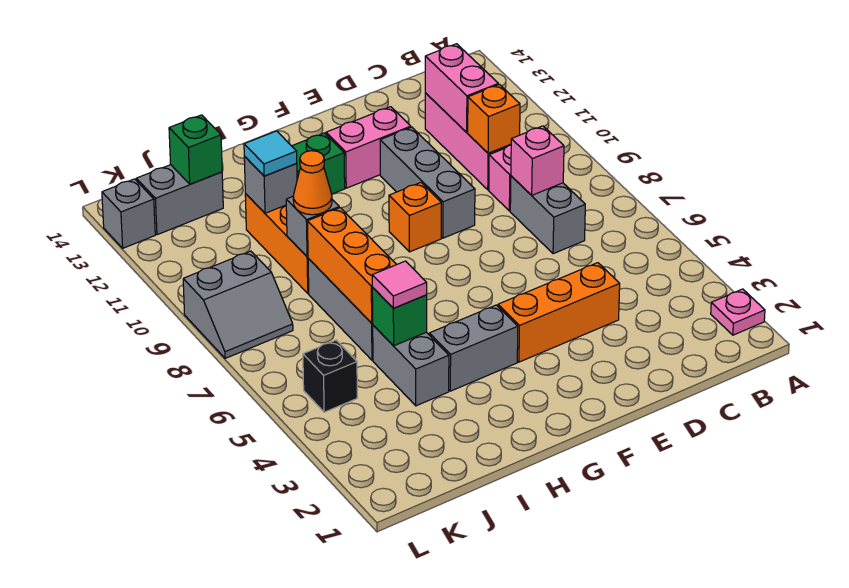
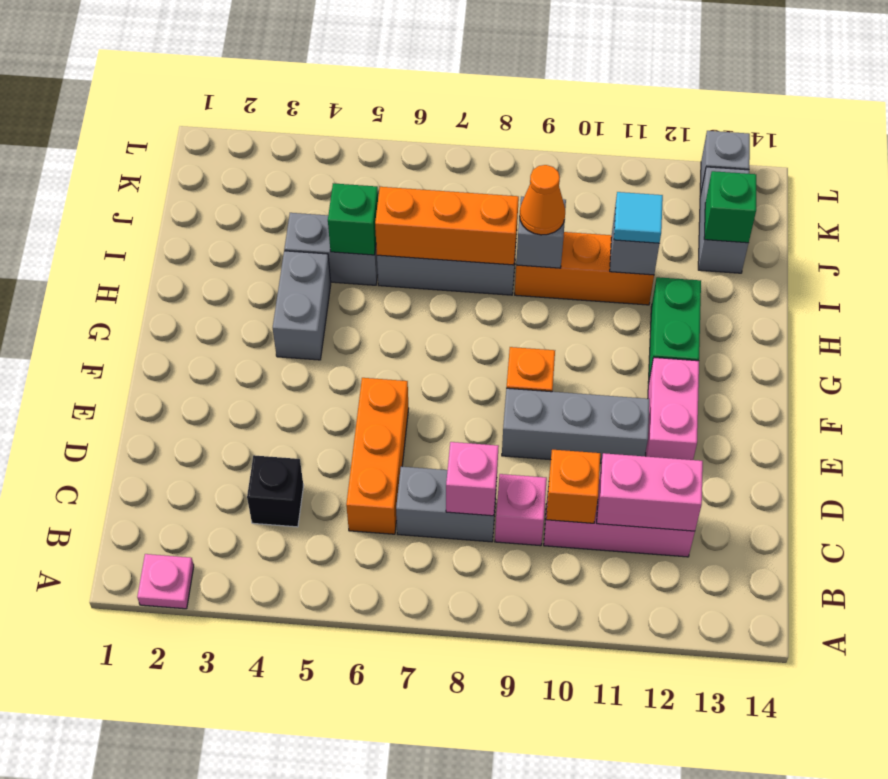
orange brick D4:F4 level 1 -> orange brick C6:E6 level 1
pink tile I5 level 3 -> none
black brick K5 level 1 -> black brick C4 level 1
grey slope K8:L9 level 1 top 9 -> none

